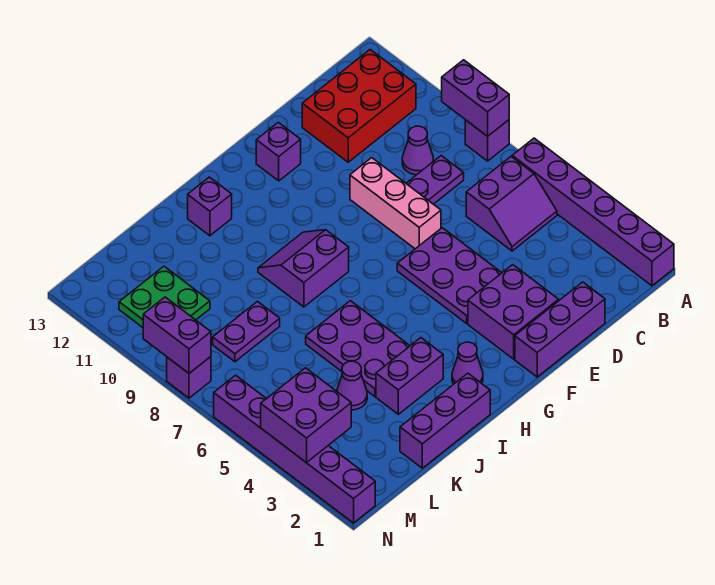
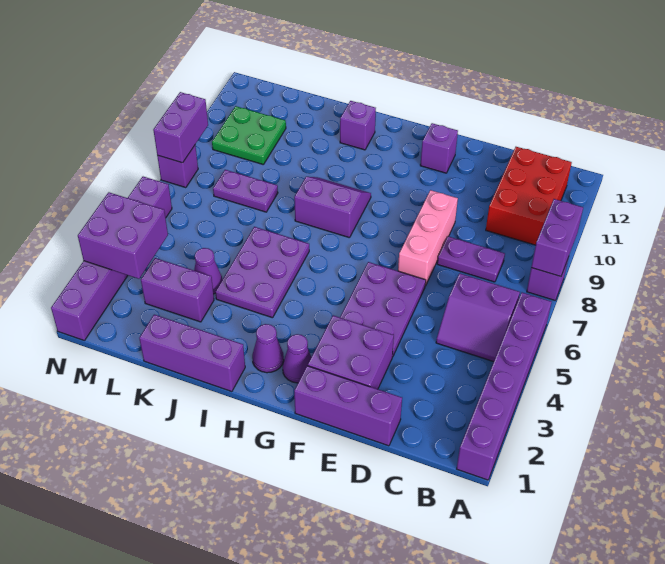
red brick B11:D12 level 1 -> red brick B10:C12 level 1
purple cone C9 level 1 -> purple cone G2 level 1
purple brick I3:J3 level 1 -> purple brick K3:L3 level 1

